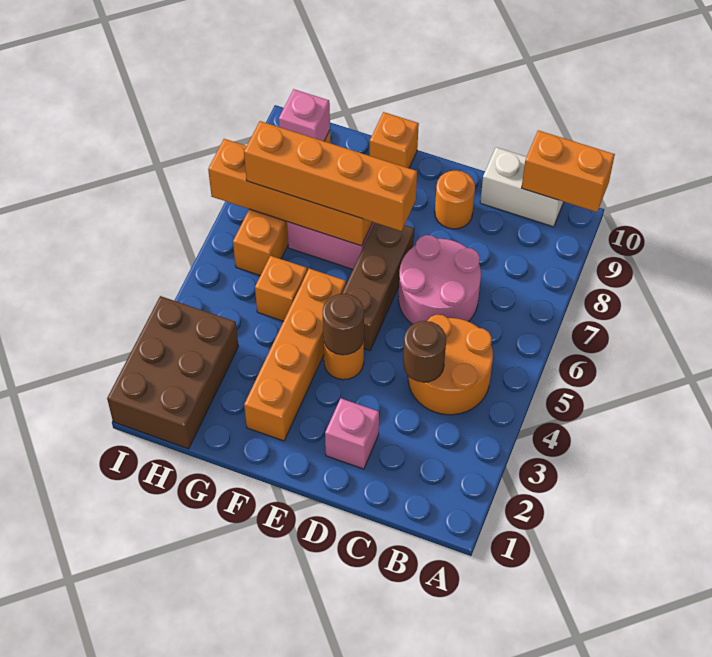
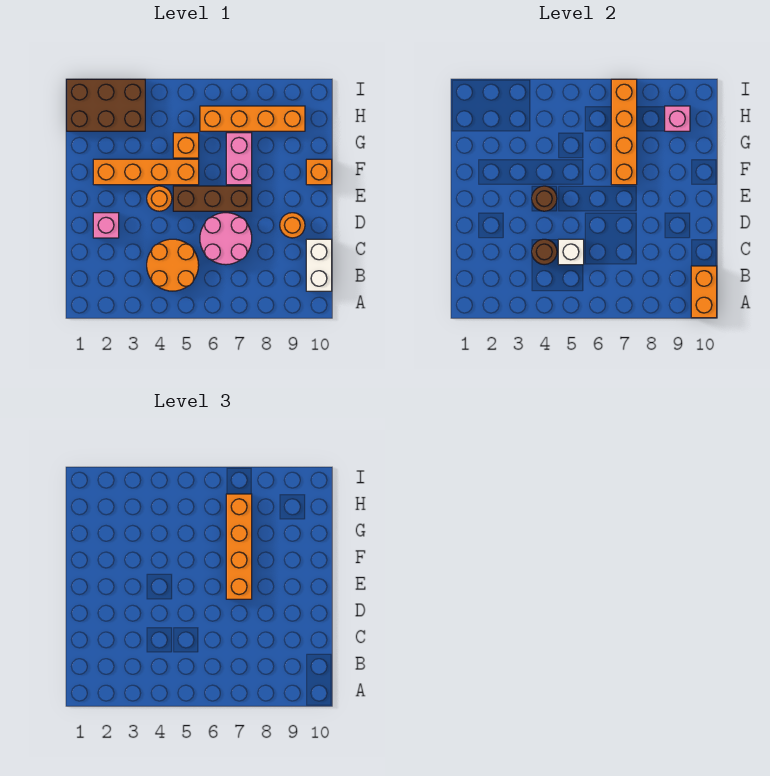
none -> white brick C5 level 2

